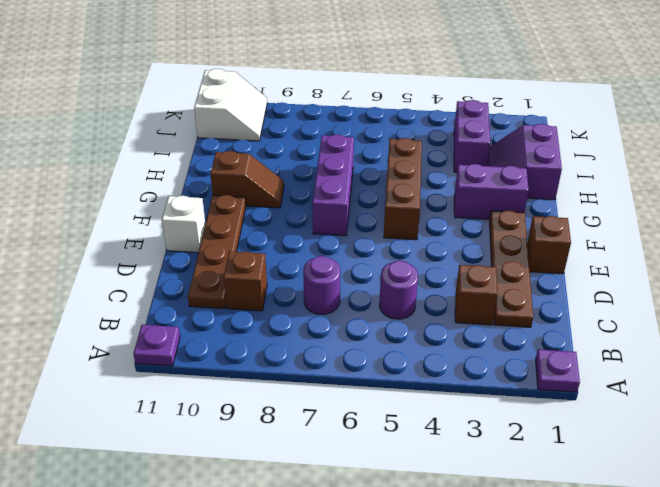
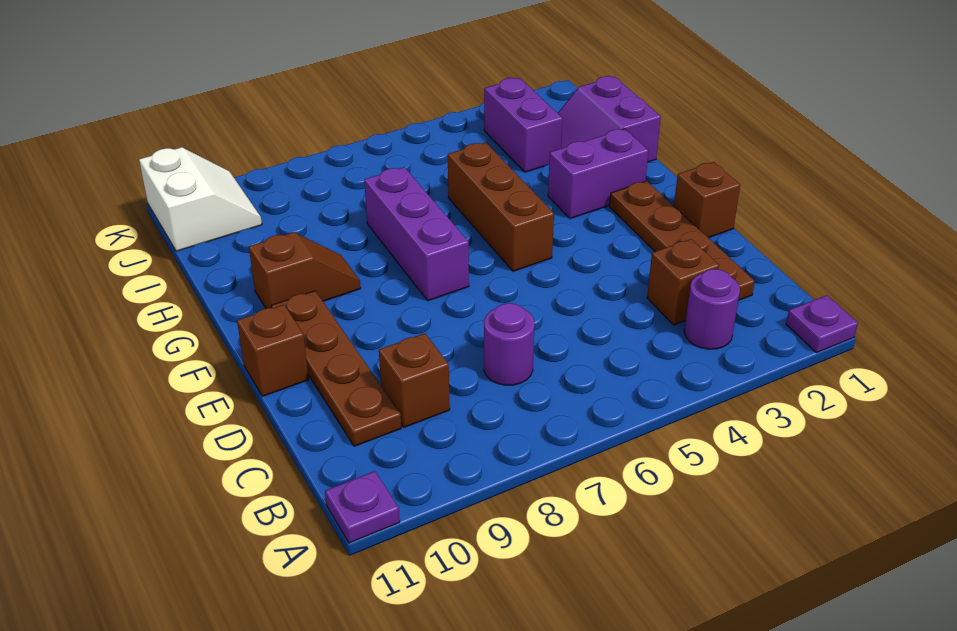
purple round brick C5 level 1 -> purple round brick B3 level 1
white brick E11 level 1 -> brown brick E11 level 1

